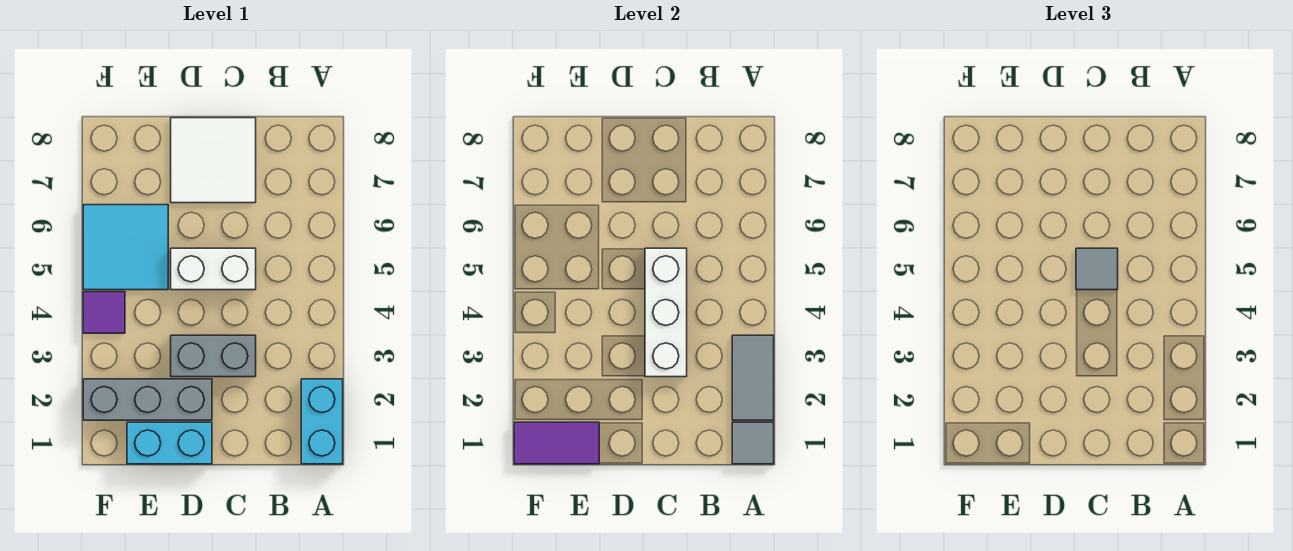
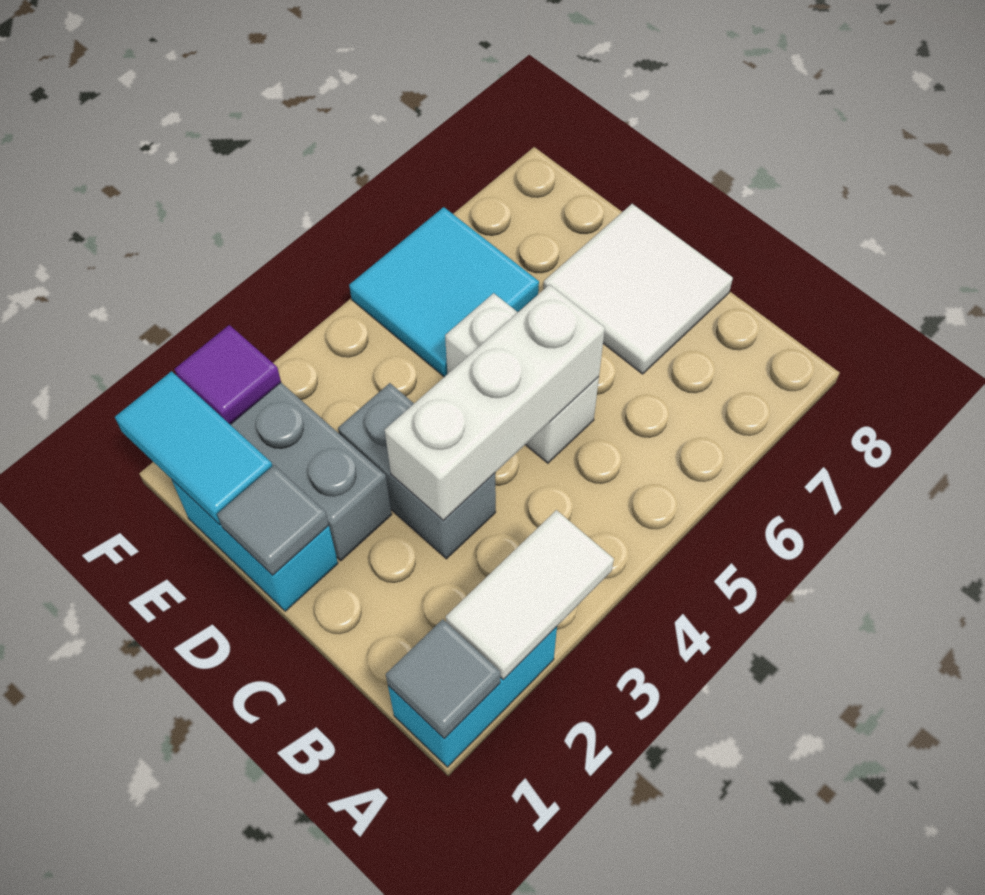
grey tile A2:A3 level 2 -> white tile A2:A3 level 2
grey tile C5 level 3 -> grey tile D1 level 2
purple tile E1:F1 level 2 -> cyan tile E1:F1 level 2
purple tile F4 level 1 -> purple tile F2 level 2

